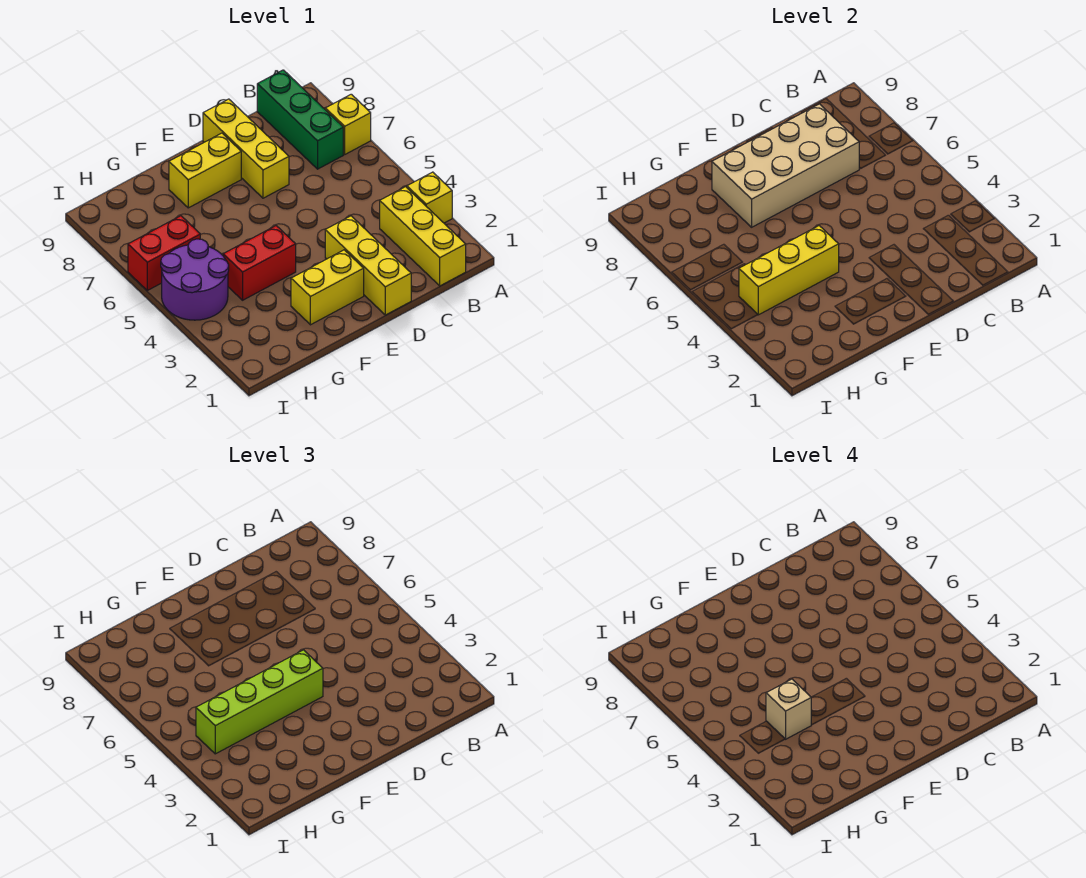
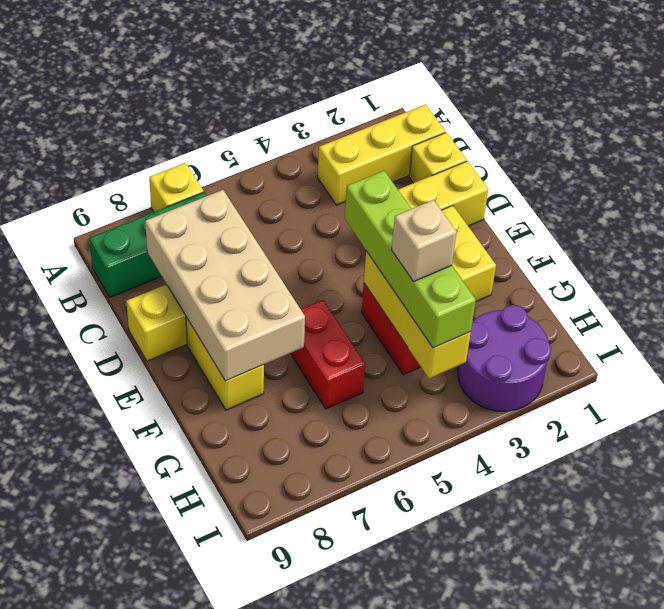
yellow brick A3 level 1 -> yellow brick C1 level 1
purple round brick H4:I5 level 1 -> purple round brick H2:I3 level 1
red brick H6:I6 level 1 -> red brick F6:G6 level 1

